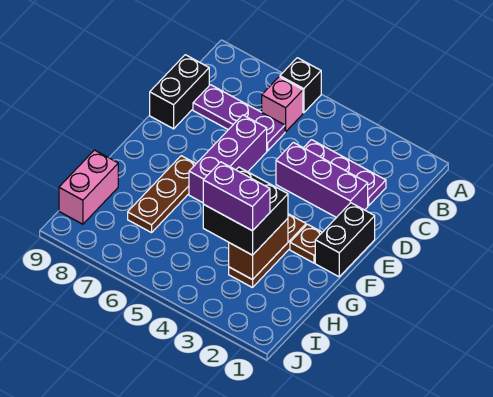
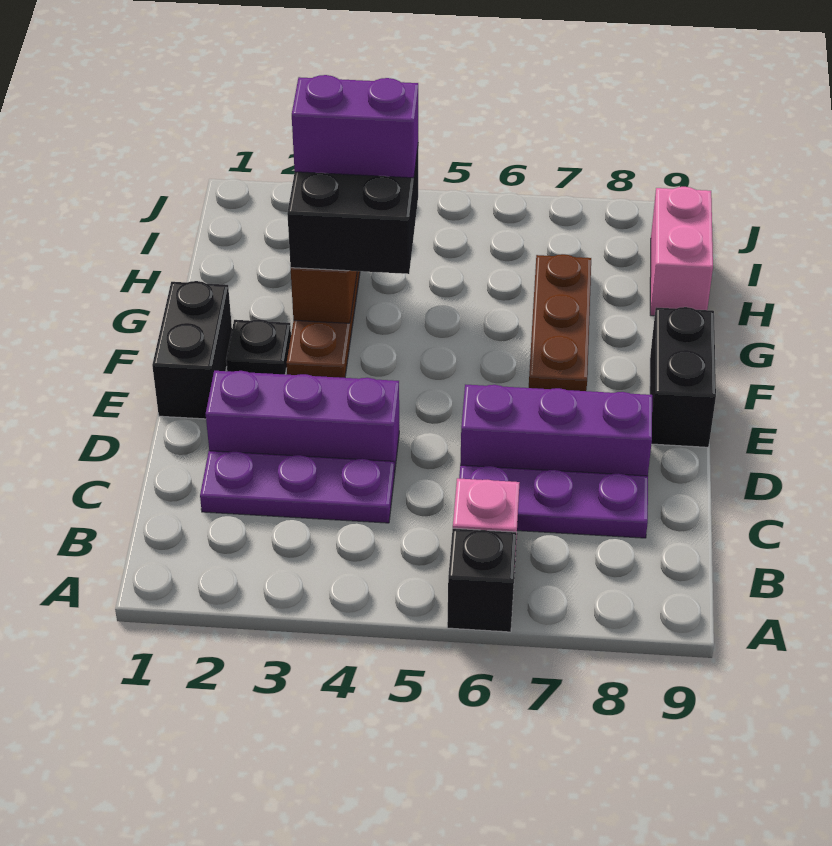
black brick C9:D9 level 1 -> black brick E9:F9 level 1
purple brick D6:F6 level 1 -> purple brick D6:D8 level 1
brown plate F2 level 1 -> black plate F2 level 1

